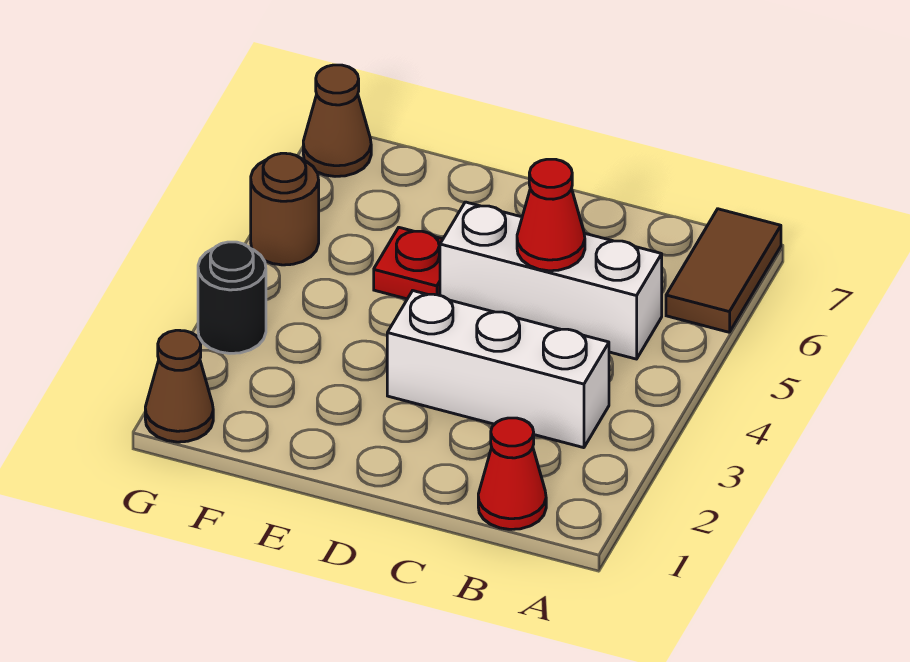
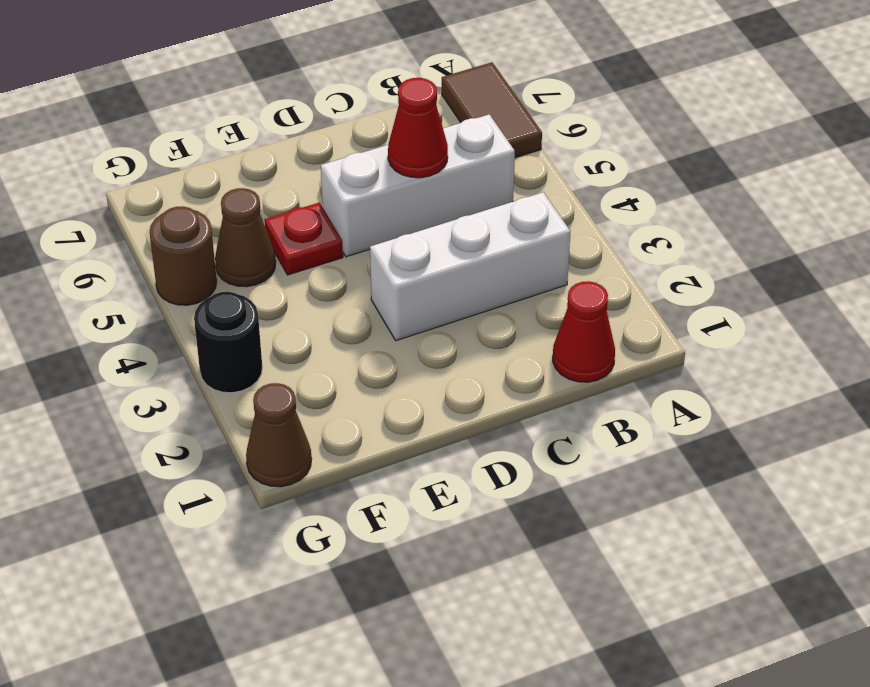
brown cone G7 level 1 -> brown cone F5 level 1

